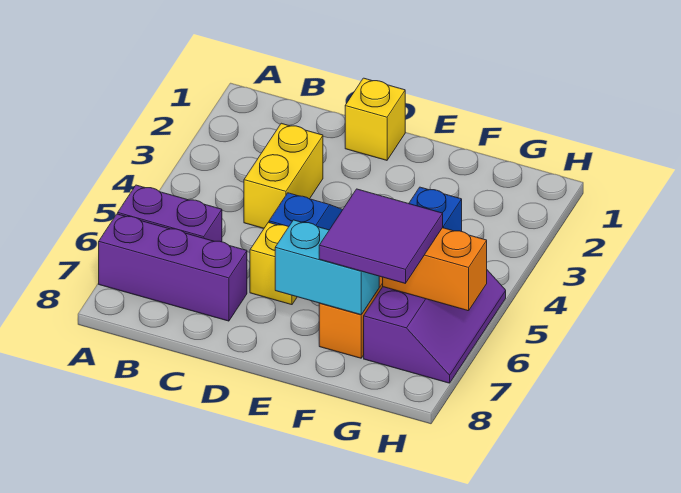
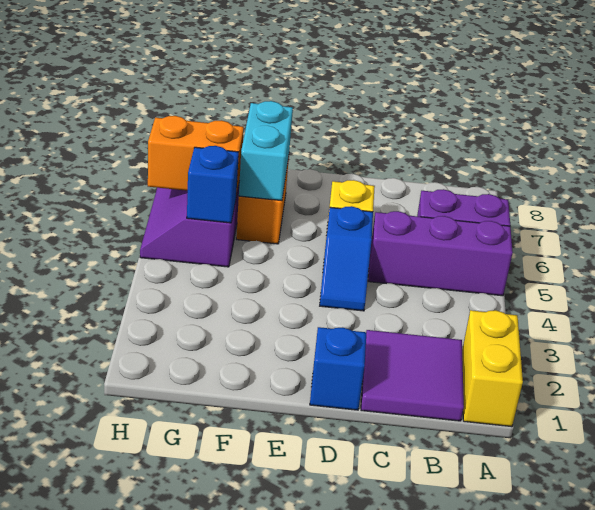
purple brick A7:C7 level 1 -> purple brick A5:C5 level 1
yellow brick C3:C4 level 1 -> yellow brick A1:A2 level 1
yellow brick D1 level 1 -> blue brick D1 level 1
cyan brick E7:F7 level 2 -> cyan brick F6:F7 level 2
purple tile F6:G7 level 3 -> purple tile B1:C2 level 1

